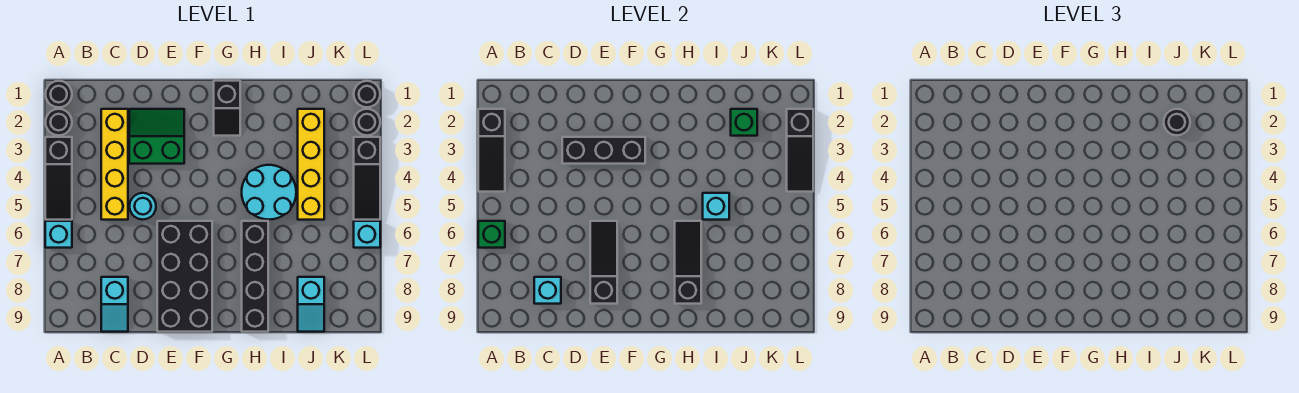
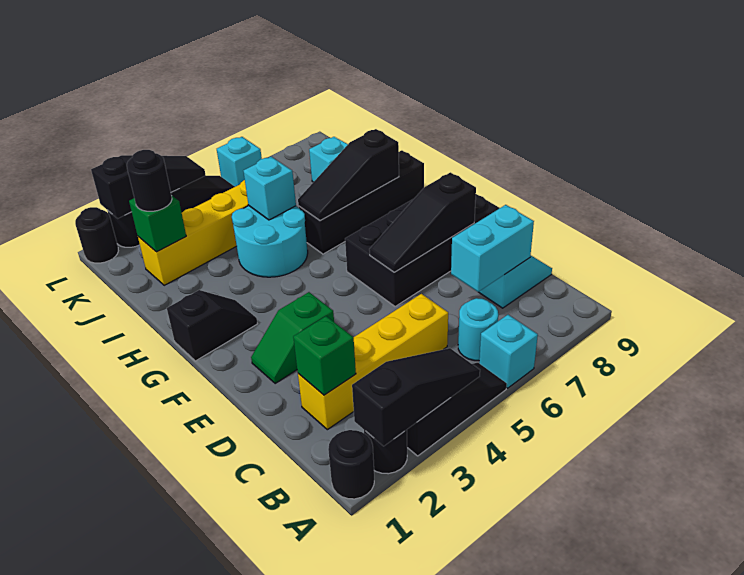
green brick A6 level 2 -> green brick C2 level 2
cyan brick C8 level 2 -> cyan brick C7:C8 level 2
green slope D2:E3 level 1 top 3 -> green slope E2:E3 level 1 top 3
black brick D3:F3 level 2 -> none
cyan round brick D5 level 1 -> cyan round brick B6 level 1

